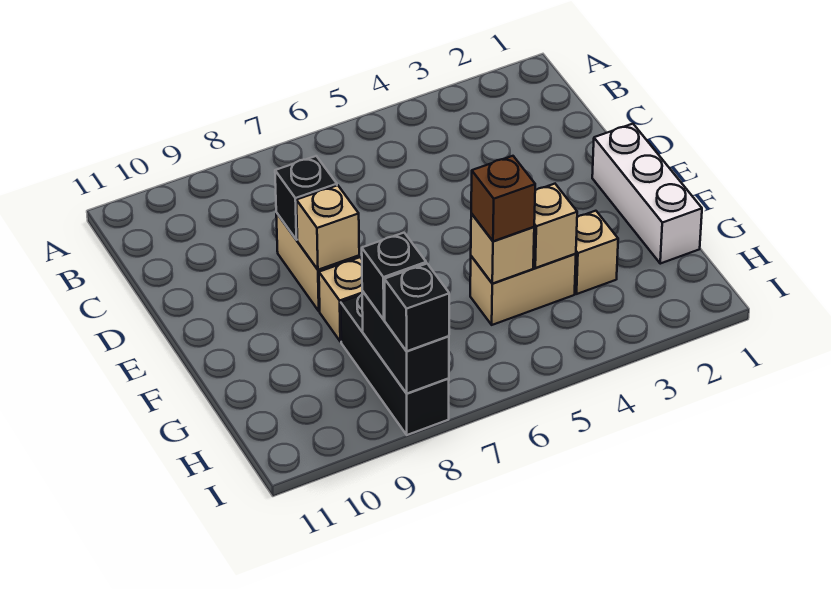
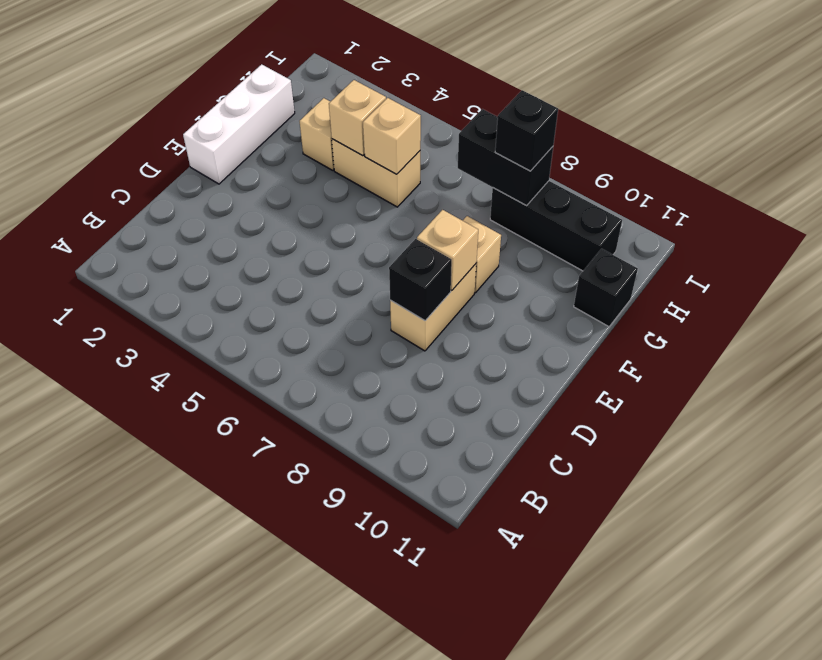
brown brick G5 level 3 -> none
black brick G8:I8 level 1 -> black brick H8:H10 level 1
black brick H8:I8 level 2 -> black brick H7:H8 level 2
black brick I8 level 3 -> black brick G11 level 1

